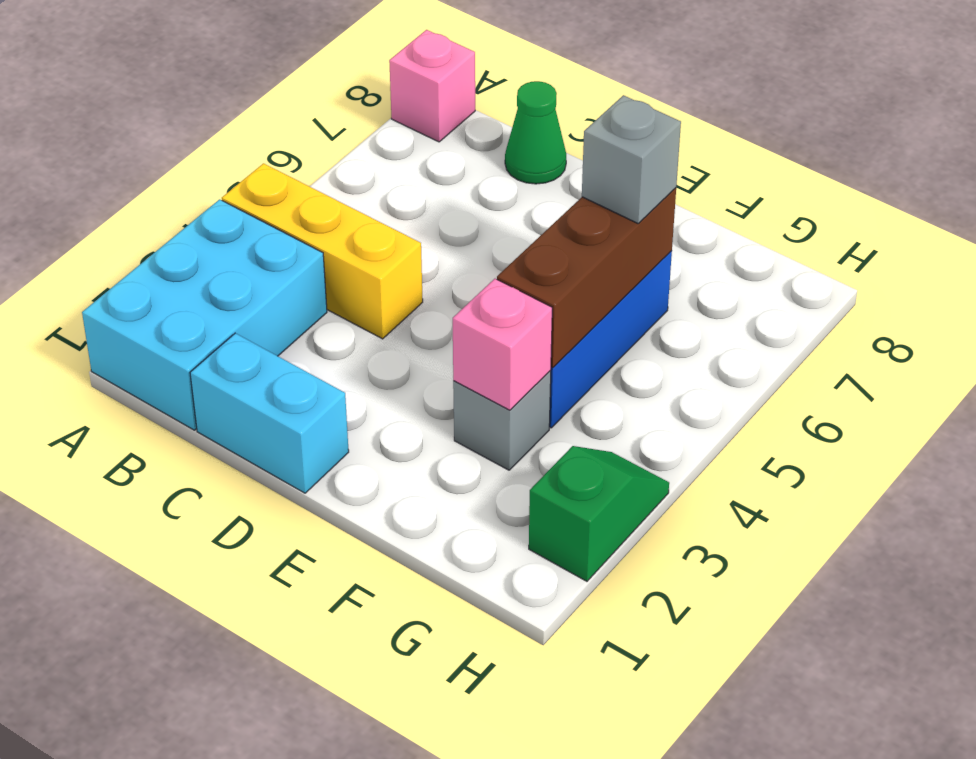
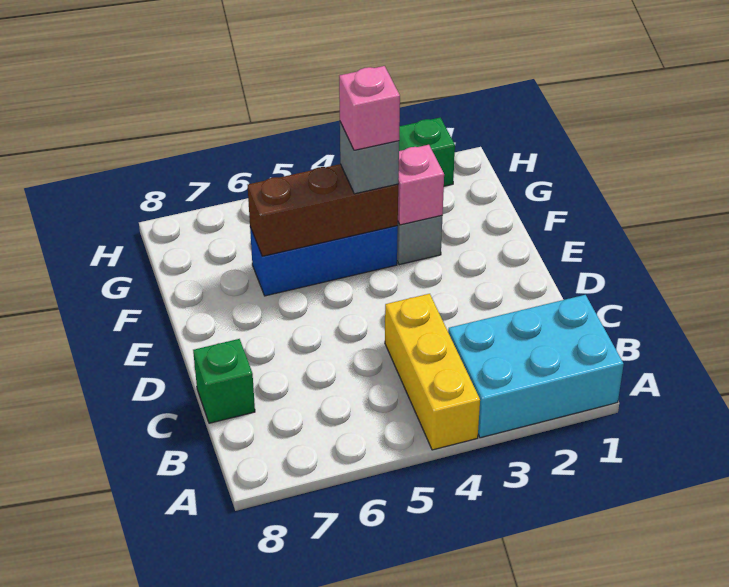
pink brick A8 level 1 -> pink brick F4 level 4
cyan brick C1:D1 level 1 -> none
green cone C8 level 1 -> green brick C8 level 1
grey brick F6 level 3 -> grey brick F4 level 3

